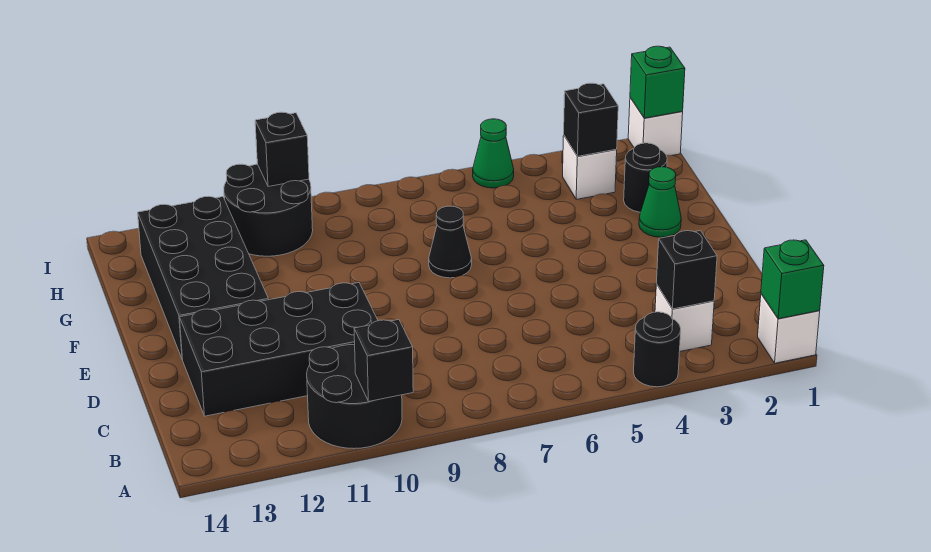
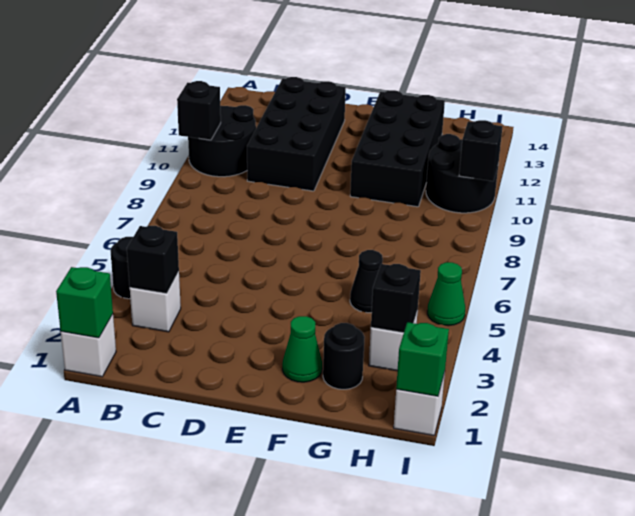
black brick E12:H13 level 1 -> black brick F10:G13 level 1
black cone F7 level 1 -> black cone G5 level 1

